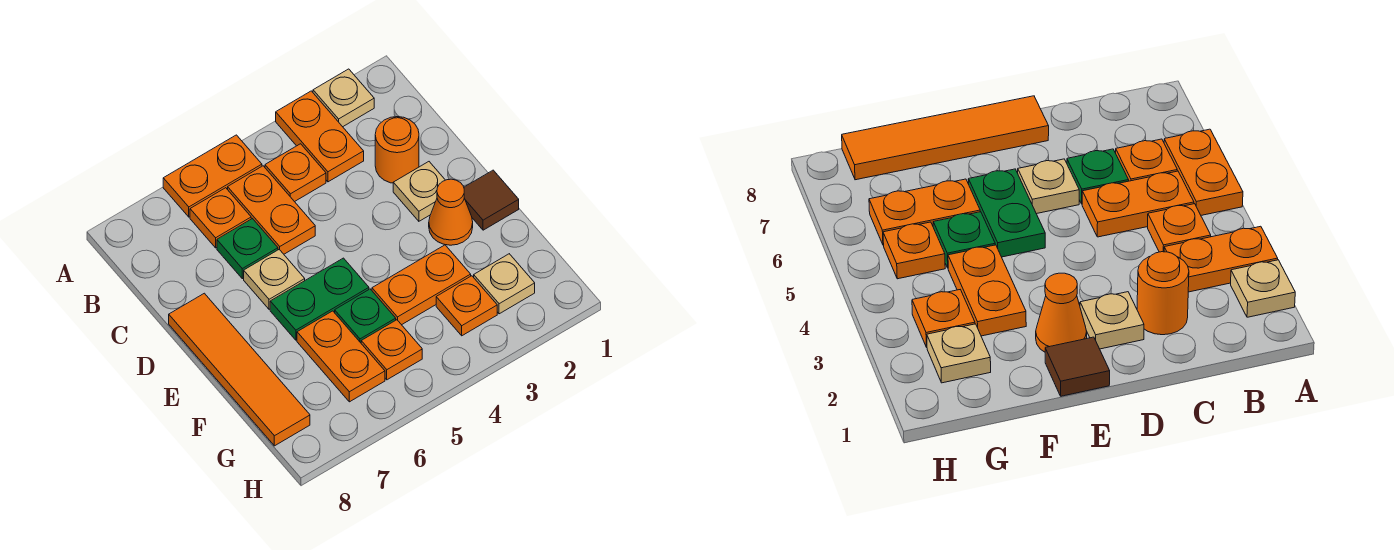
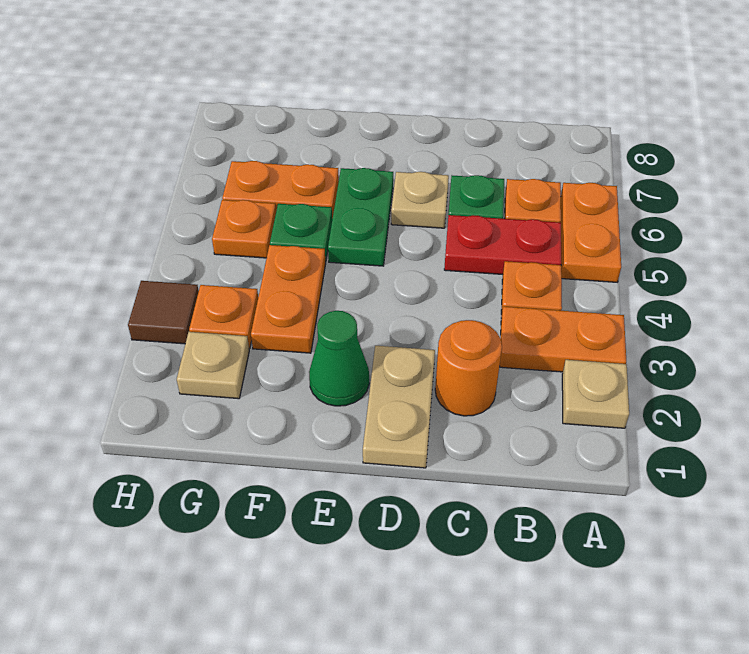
orange plate B5:C5 level 1 -> red plate B5:C5 level 1
tan plate D2 level 1 -> tan plate D1:D2 level 1
orange tile D8:G8 level 1 -> none
brown tile E1 level 1 -> brown tile H3 level 1
orange cone E2 level 1 -> green cone E2 level 1

